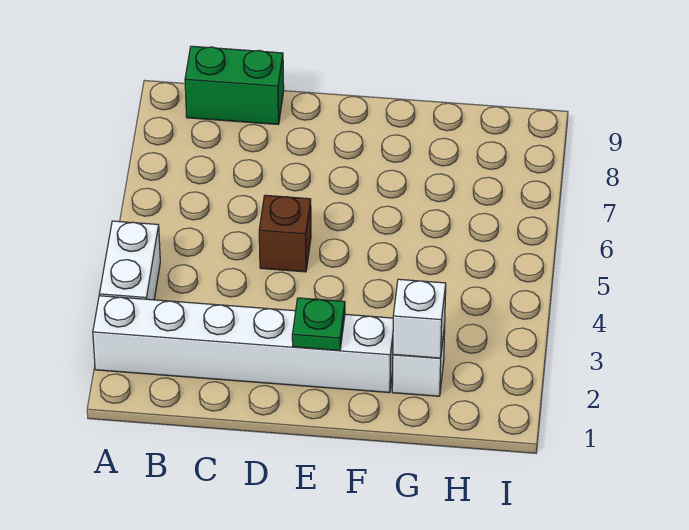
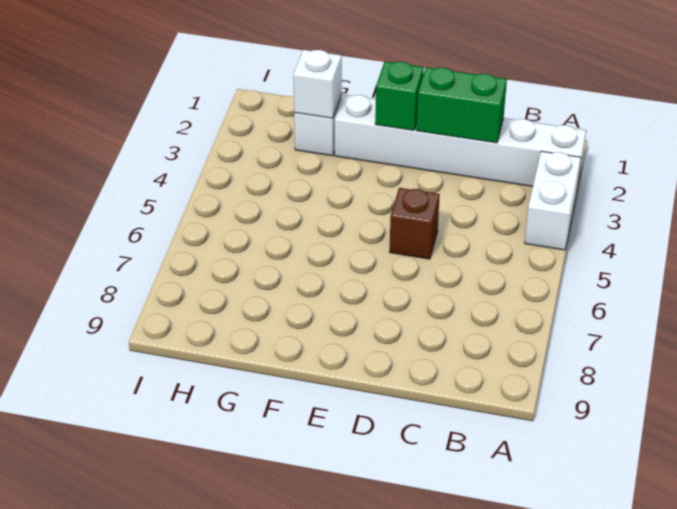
green brick B9:C9 level 1 -> green brick C2:D2 level 2
green plate E2 level 2 -> green brick E2 level 2

